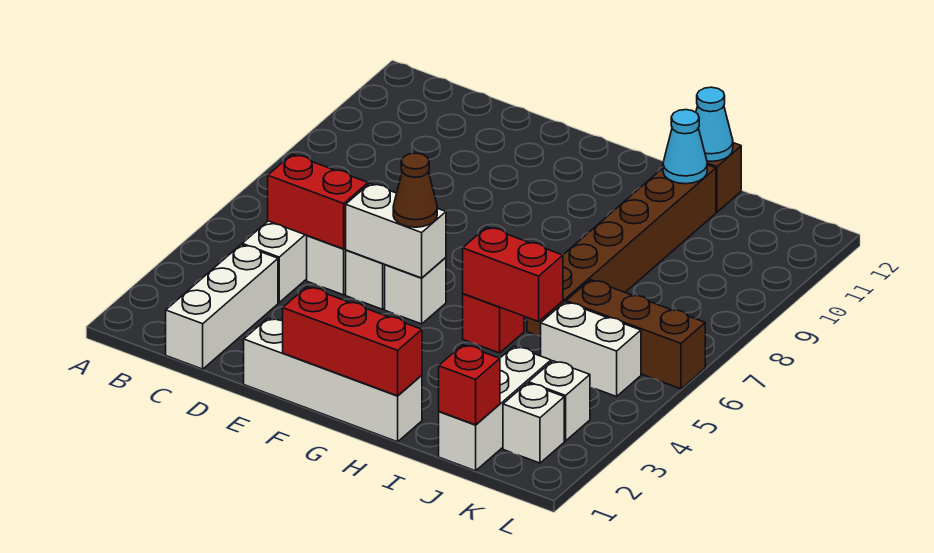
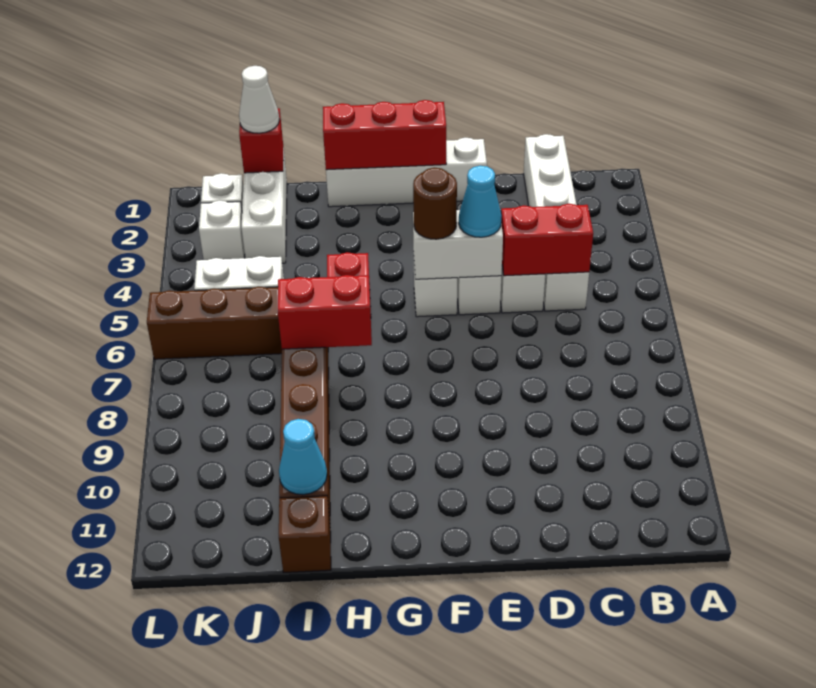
brown cone F5 level 3 -> brown round brick F5 level 3
red brick H5:I5 level 2 -> red brick H7:I7 level 2
cyan cone I12 level 2 -> cyan cone E5 level 3
none -> white cone J1 level 3

